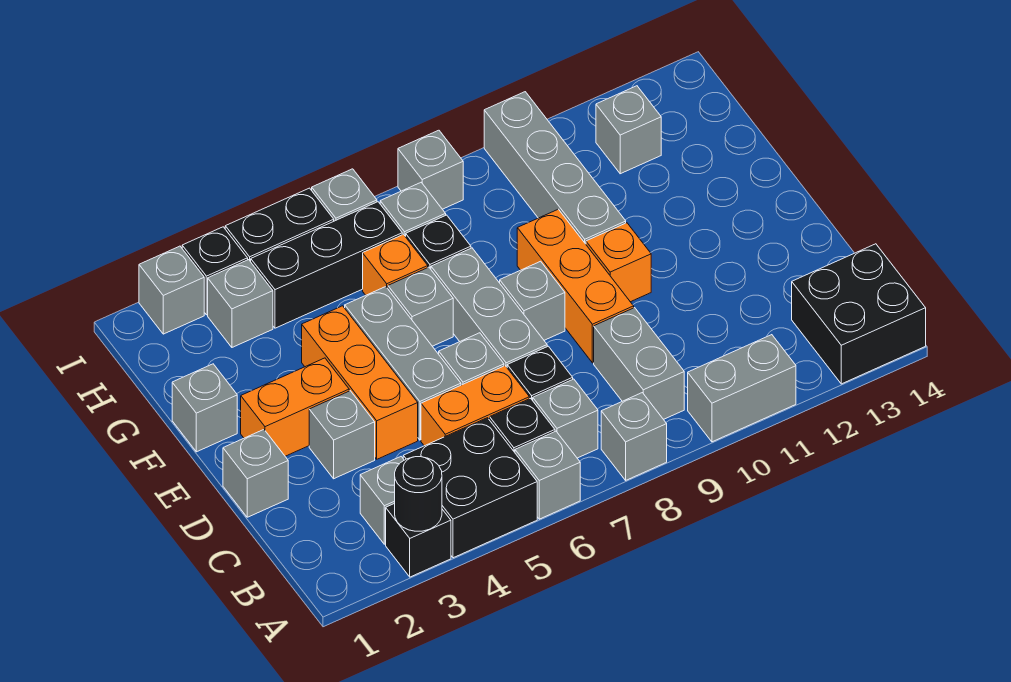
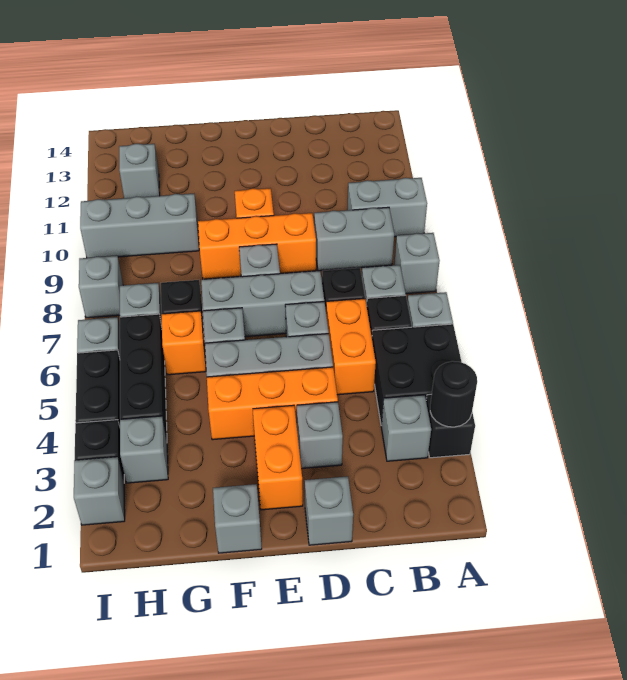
grey brick A10:A11 level 1 -> grey brick A10:B10 level 1
black brick A13:B14 level 1 -> none
grey brick F10:I10 level 1 -> grey brick G10:I10 level 1

